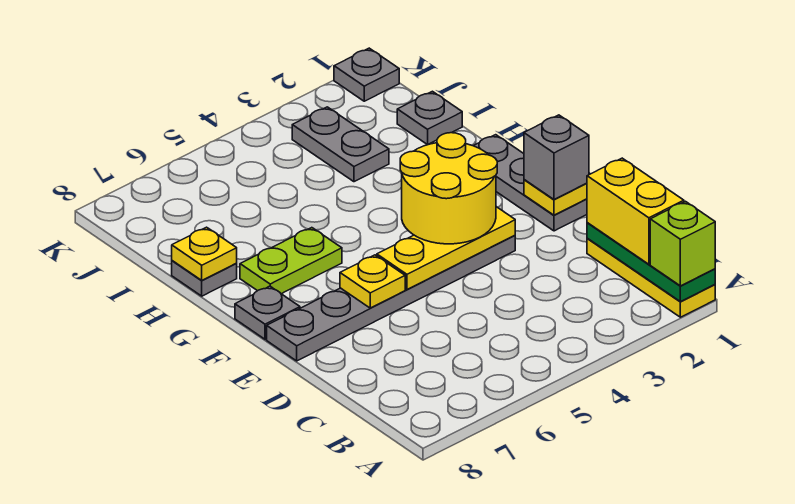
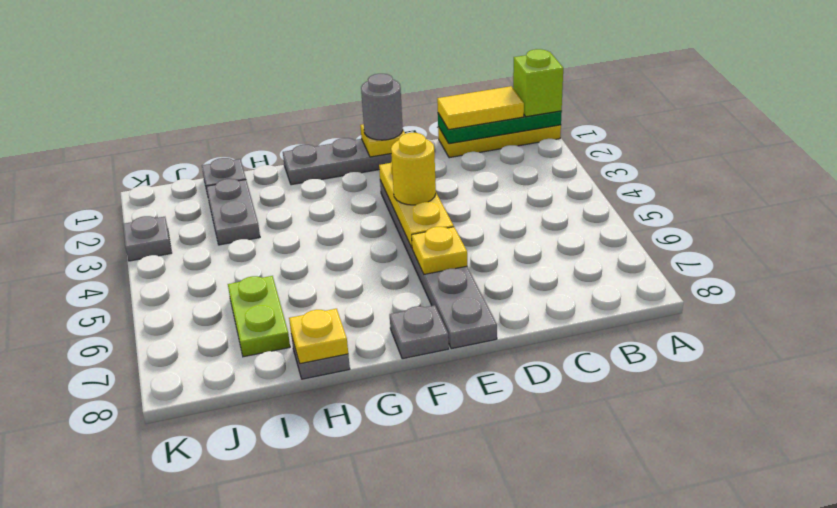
yellow brick B1:C1 level 3 -> yellow tile B1:C1 level 3
grey brick E1 level 3 -> grey round brick E1 level 3
yellow round brick E3:F4 level 3 -> yellow round brick E4 level 3
lime plate G6:G7 level 1 -> lime plate I6:I7 level 1
grey plate I3:J3 level 1 -> grey plate I2:I3 level 1
grey plate K1 level 1 -> grey plate K3 level 1

